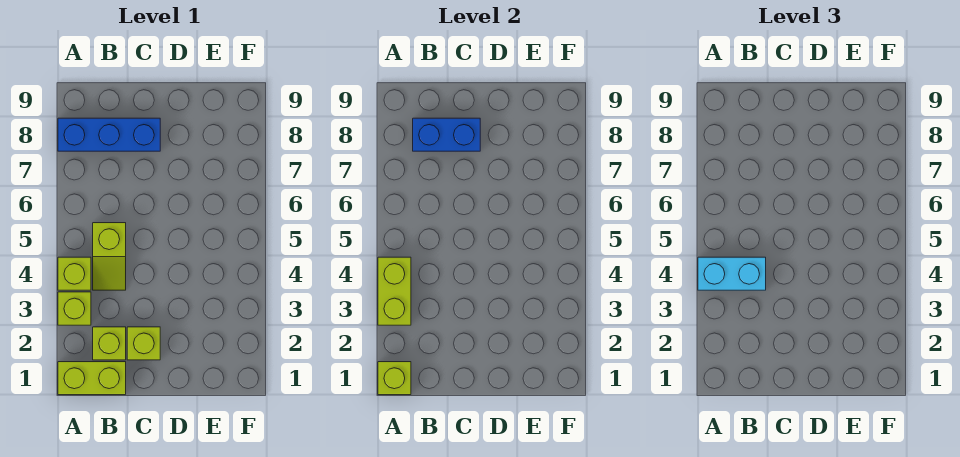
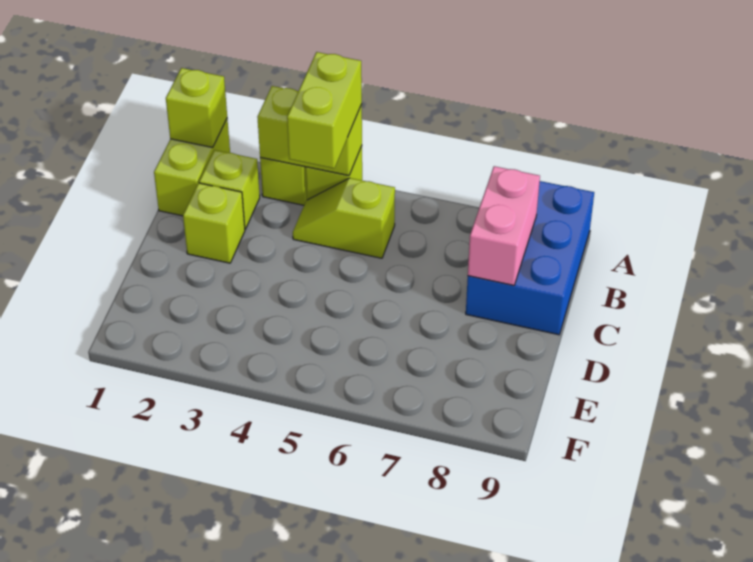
cyan brick A4:B4 level 3 -> lime brick A4:B4 level 3
blue brick A8:C8 level 1 -> blue brick A8:C9 level 1
blue brick B8:C8 level 2 -> pink brick B8:C8 level 2

